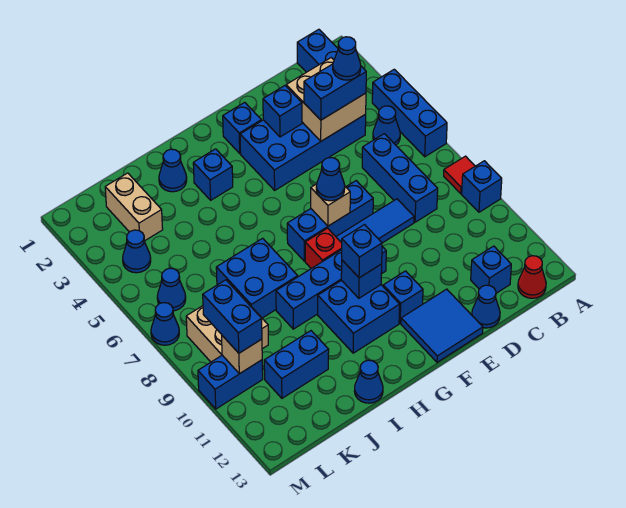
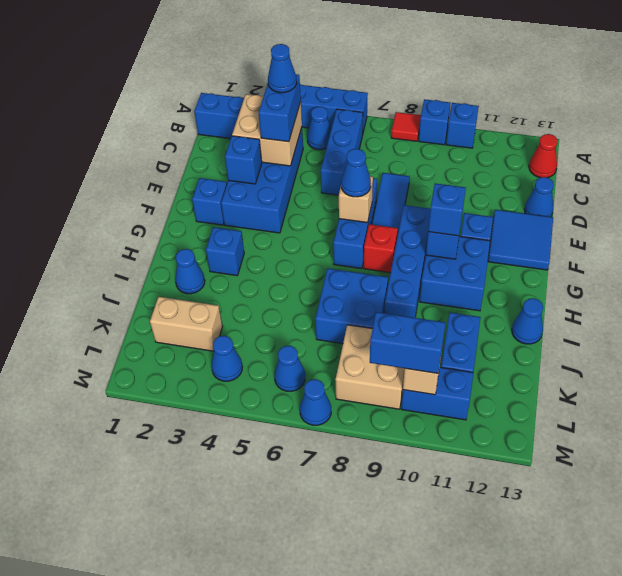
blue brick C6:C8 level 1 -> blue brick B6:D6 level 1
blue brick C12 level 1 -> blue brick A10 level 1
blue brick L10:M10 level 1 -> blue brick L10:L11 level 1

